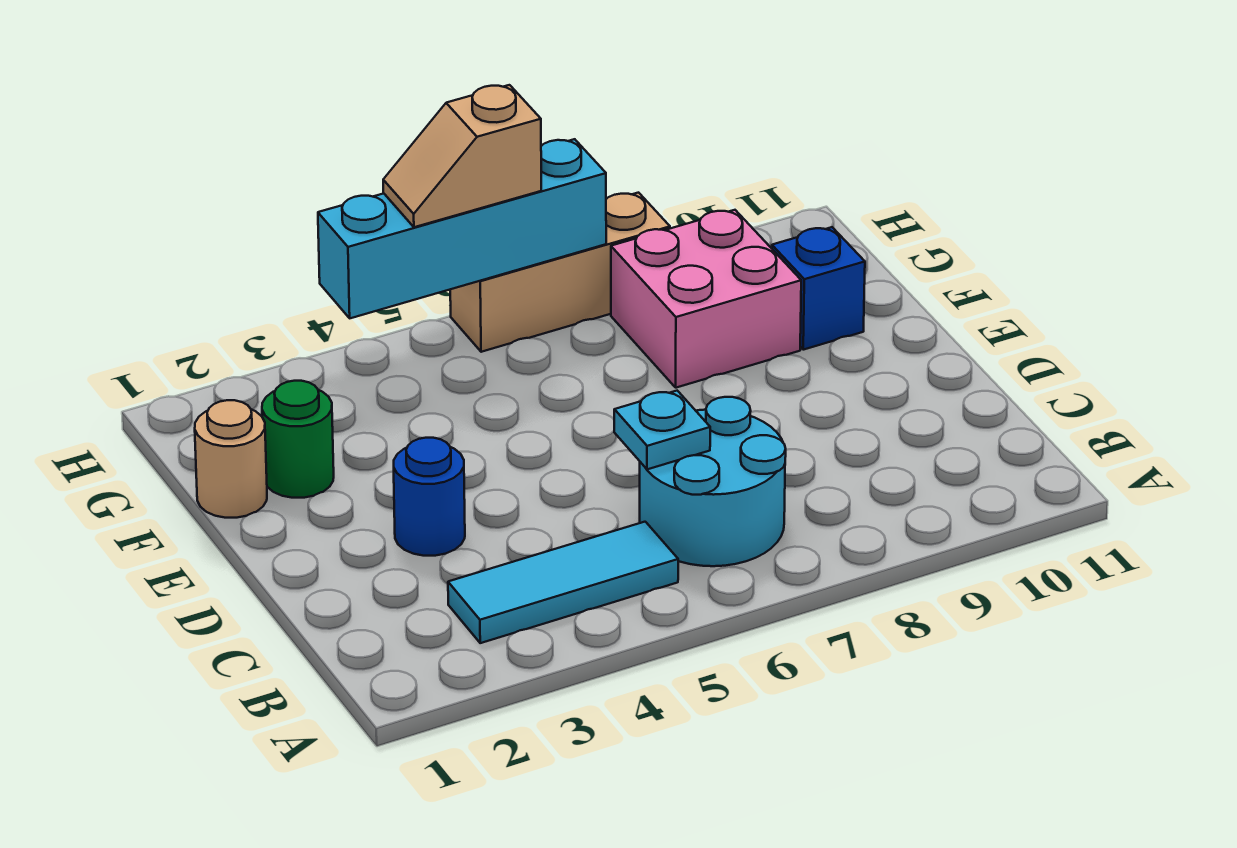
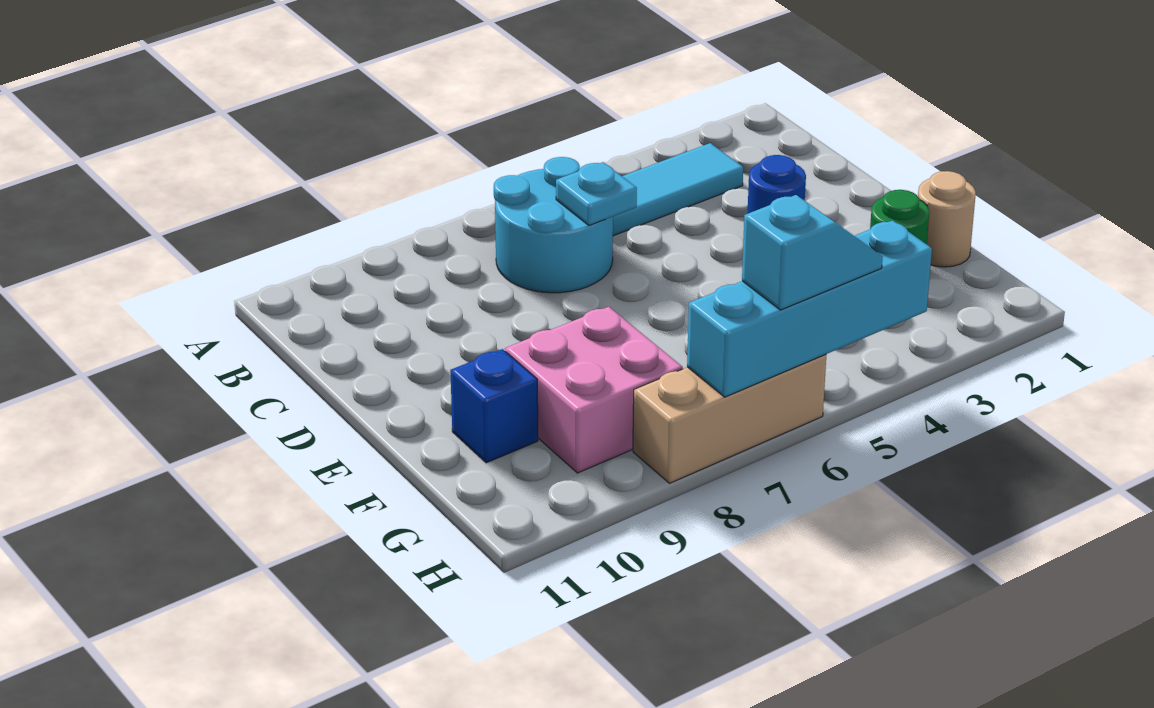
tan slope H5:H6 level 3 top 6 -> cyan slope H5:H6 level 3 top 6

